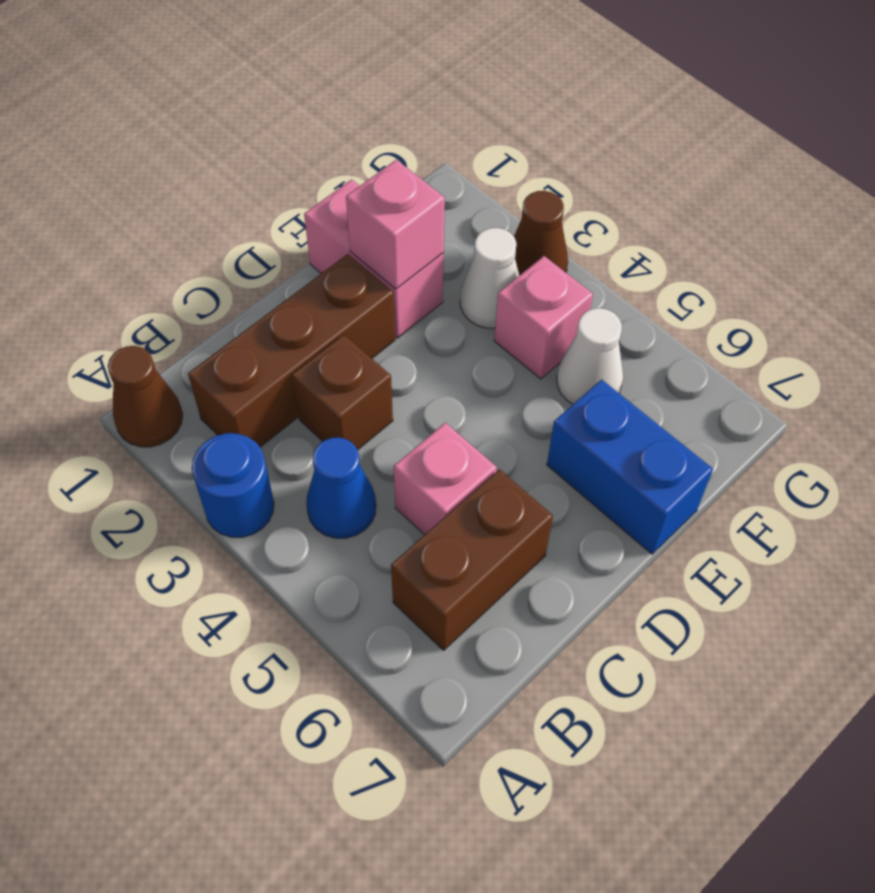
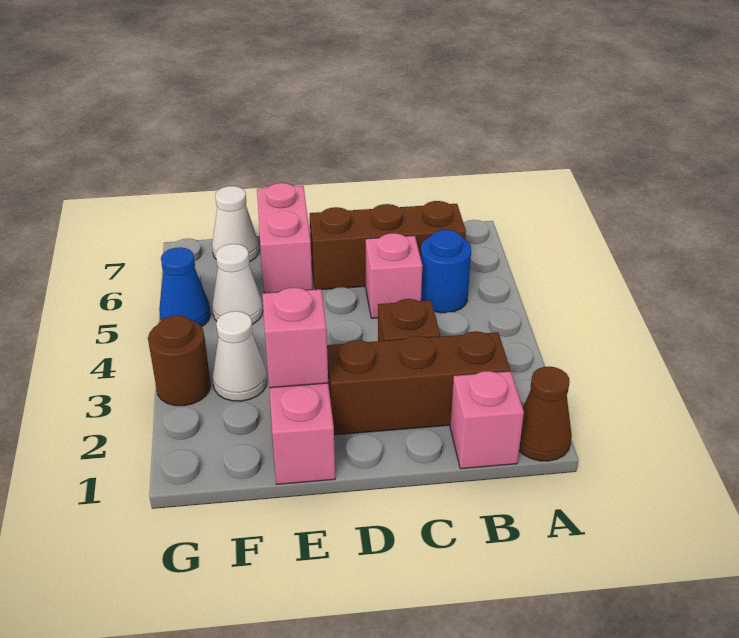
blue round brick A3 level 1 -> blue round brick B5 level 1
blue cone B4 level 1 -> blue cone G5 level 1
brown brick B6:C6 level 1 -> brown brick B6:D6 level 1
blue brick E6:E7 level 1 -> pink brick E6:E7 level 1
pink brick F4 level 1 -> pink brick B1 level 1
none -> white cone F7 level 1
brown cone G3 level 1 -> brown round brick G3 level 1

